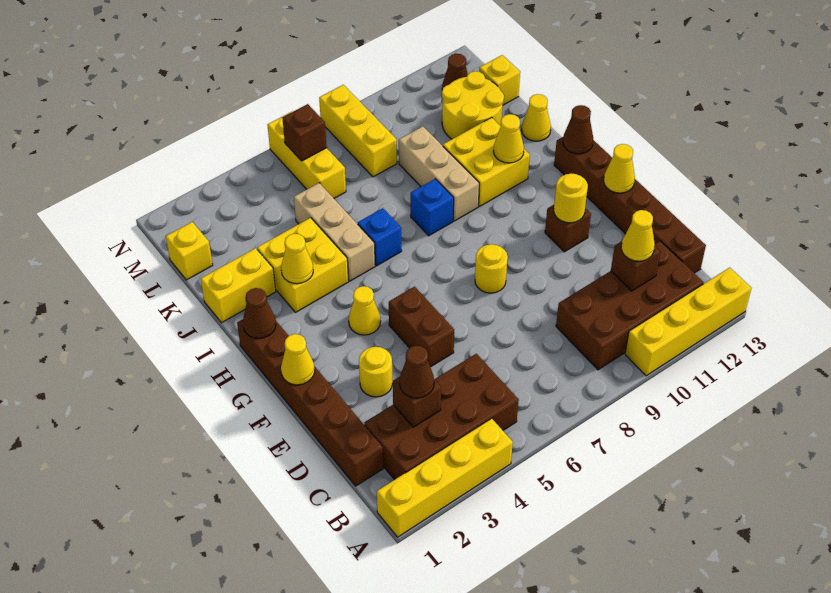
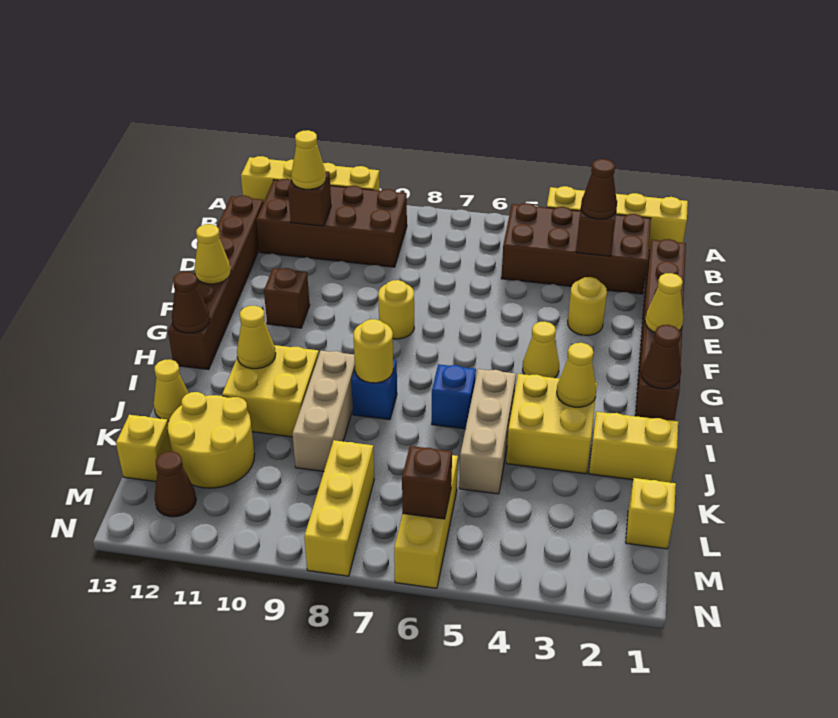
brown brick E5:F5 level 1 -> none
yellow round brick F11 level 2 -> yellow round brick I8 level 2

